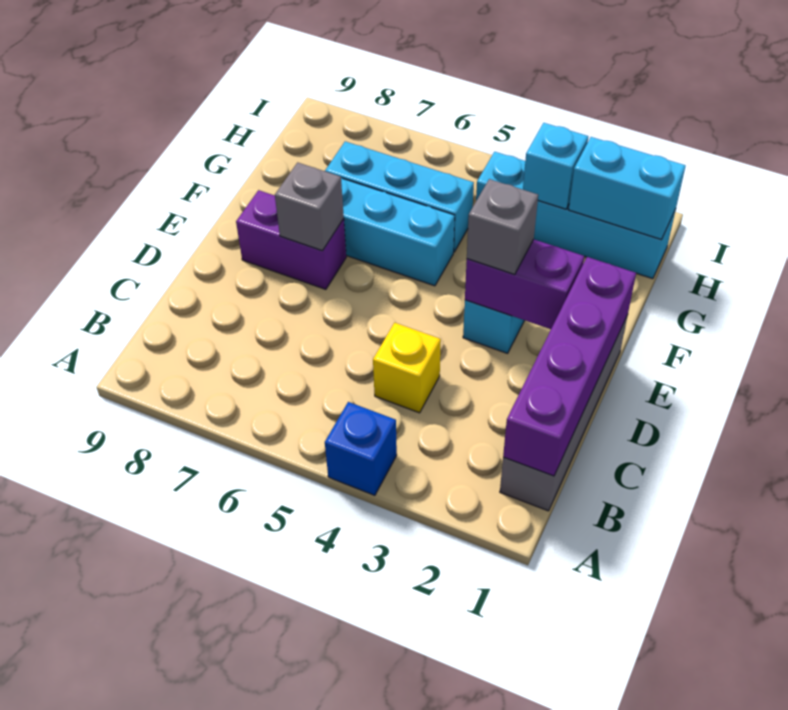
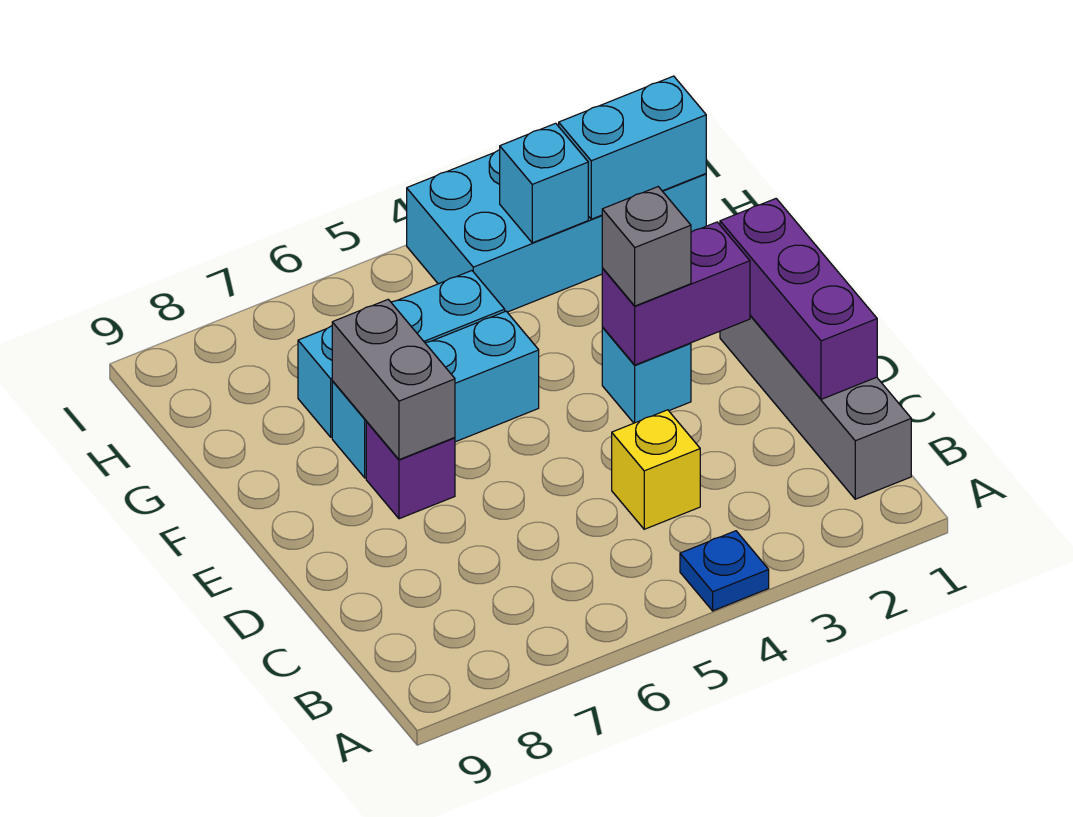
blue brick A4 level 1 -> blue plate A4 level 1
purple brick B1:E1 level 2 -> purple brick C1:E1 level 2
purple brick E7:E8 level 1 -> purple brick E7 level 1
grey brick E7 level 2 -> grey brick E7:F7 level 2
cyan brick H1:H4 level 1 -> cyan brick H1:I4 level 1

